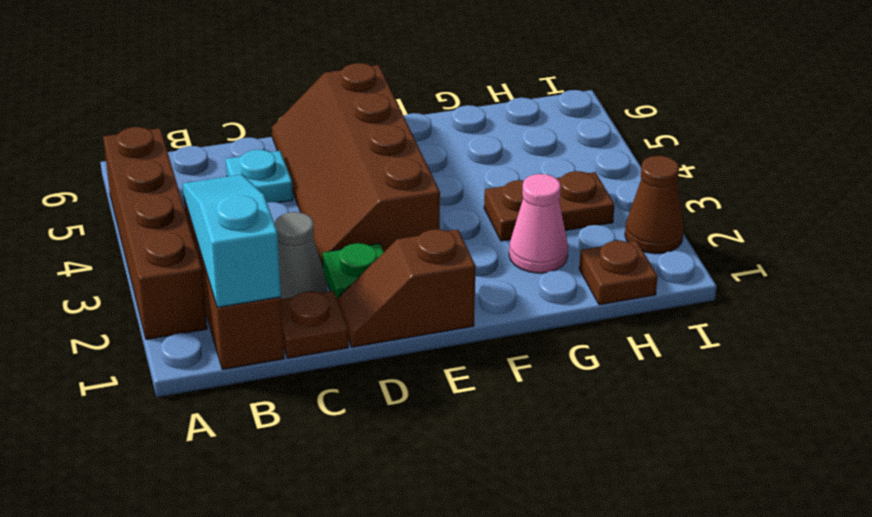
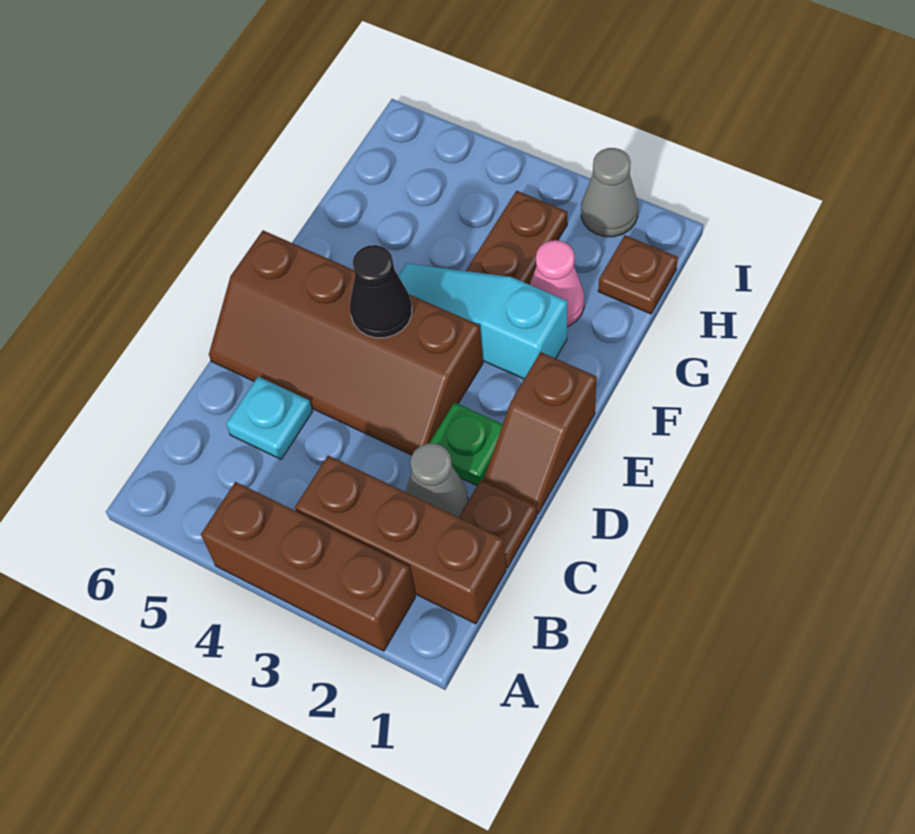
brown brick A2:A5 level 1 -> brown brick A2:A4 level 1
cyan slope B1:B3 level 2 top 1 -> cyan slope F2:F4 level 1 top 2
none -> black cone E4 level 2
brown cone I2 level 1 -> grey cone I2 level 1

